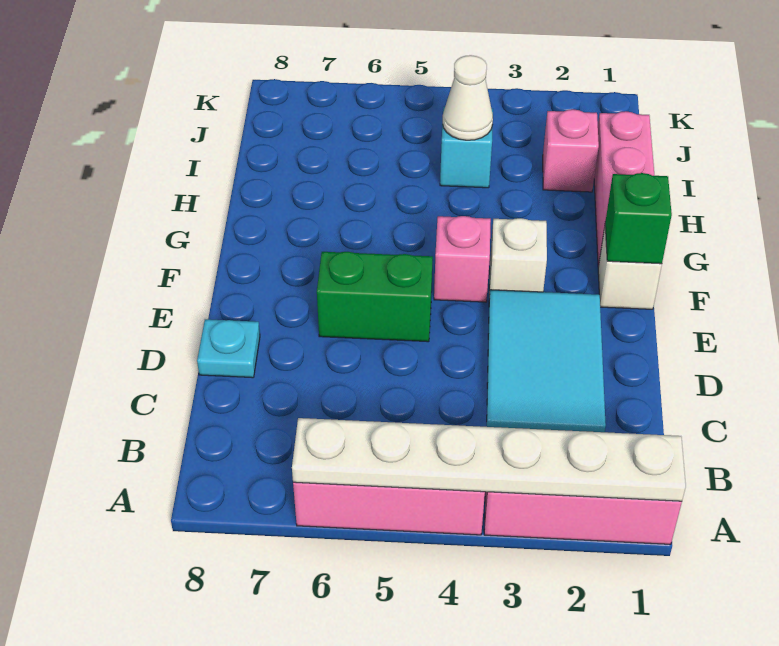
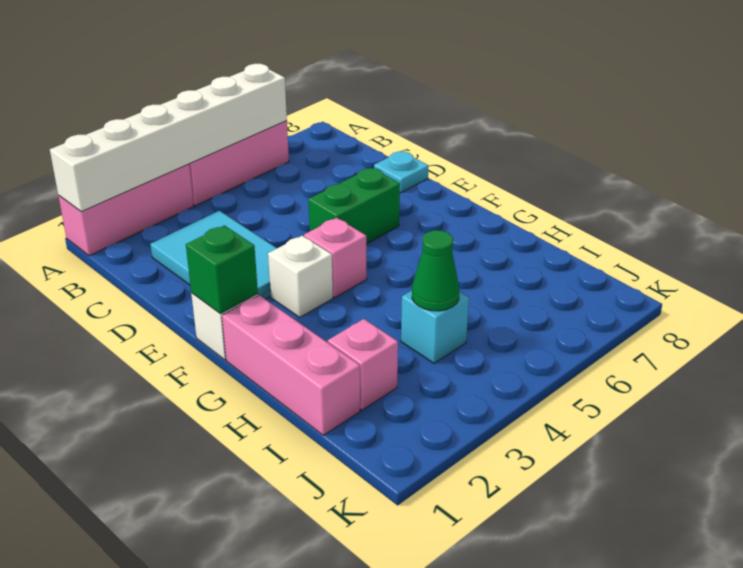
white plate A1:A6 level 2 -> white brick A1:A6 level 2
white cone I4 level 2 -> green cone I4 level 2

